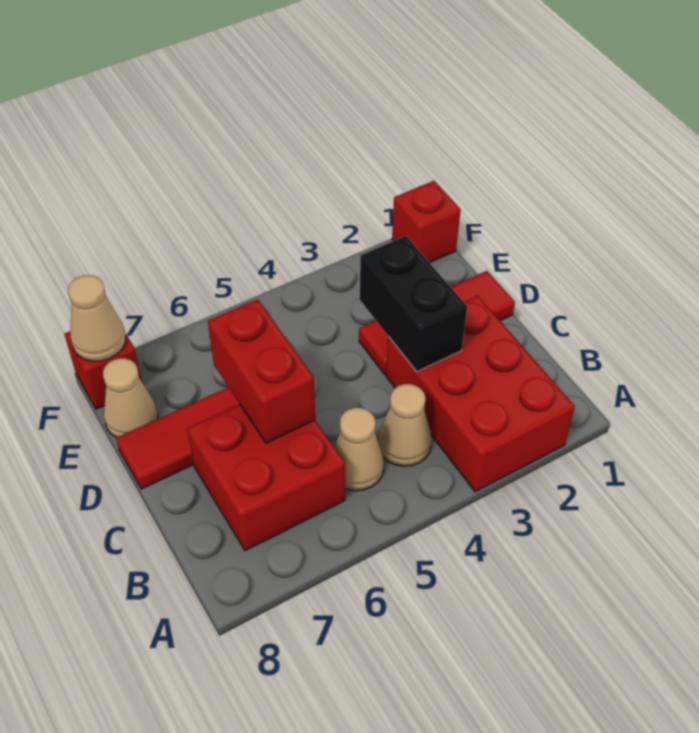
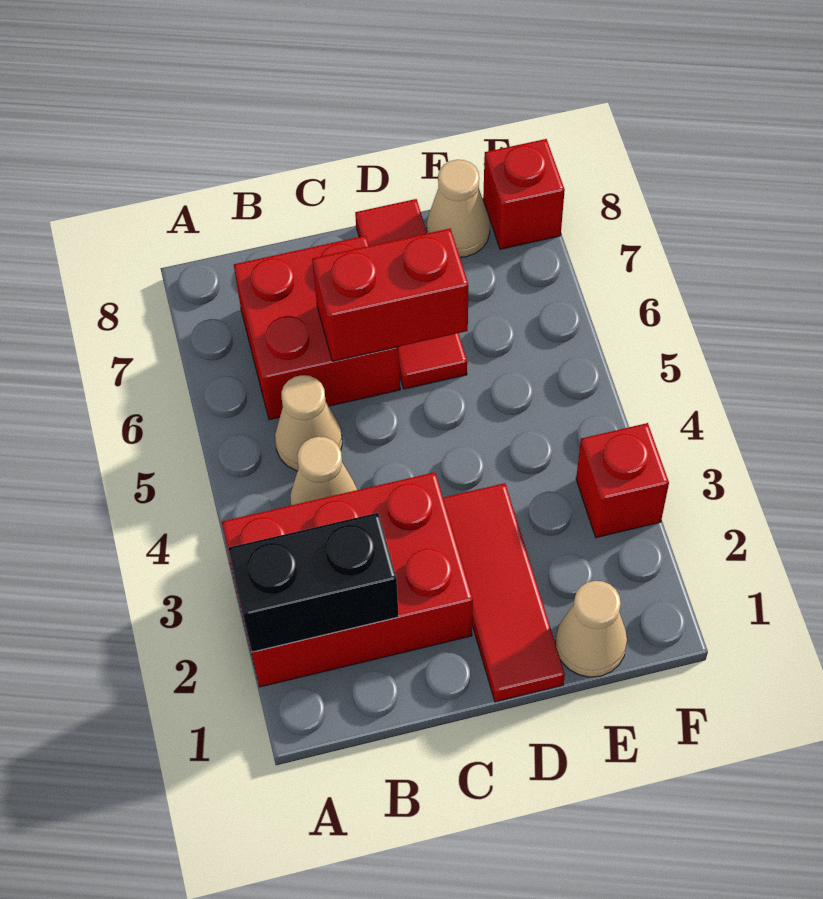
black brick C3:D3 level 2 -> black brick A2:B2 level 2
red brick F1 level 1 -> red brick F3 level 1
tan cone F8 level 2 -> tan cone E1 level 1

